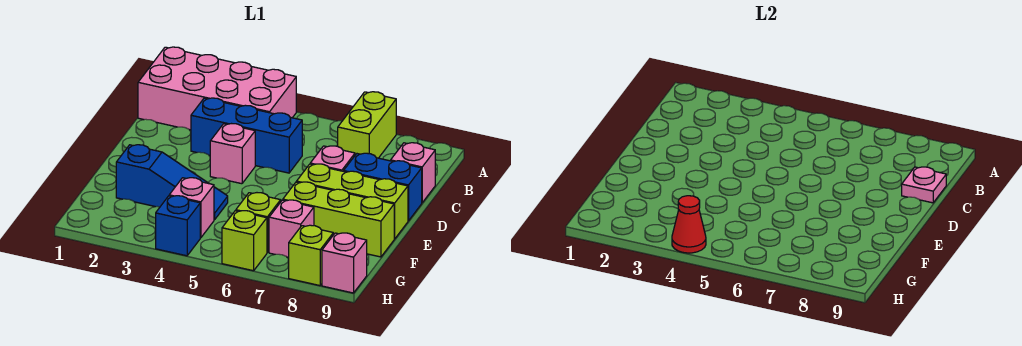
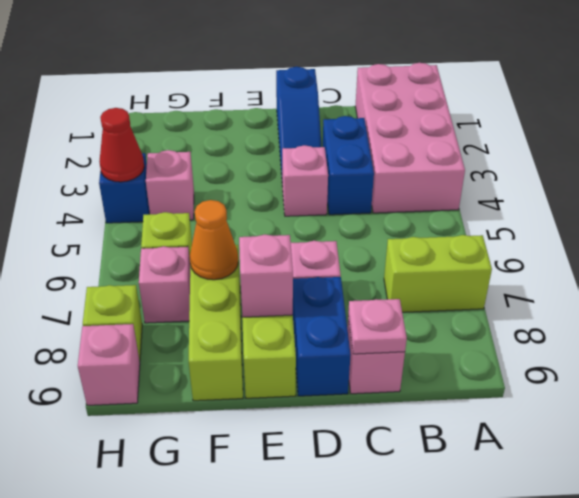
blue brick C3:C5 level 1 -> blue brick C3:C4 level 1
none -> pink brick E8 level 2
blue slope F2:F4 level 1 top 2 -> blue slope D1:D3 level 1 top 1
none -> orange cone F7 level 2
lime brick H6 level 1 -> none

